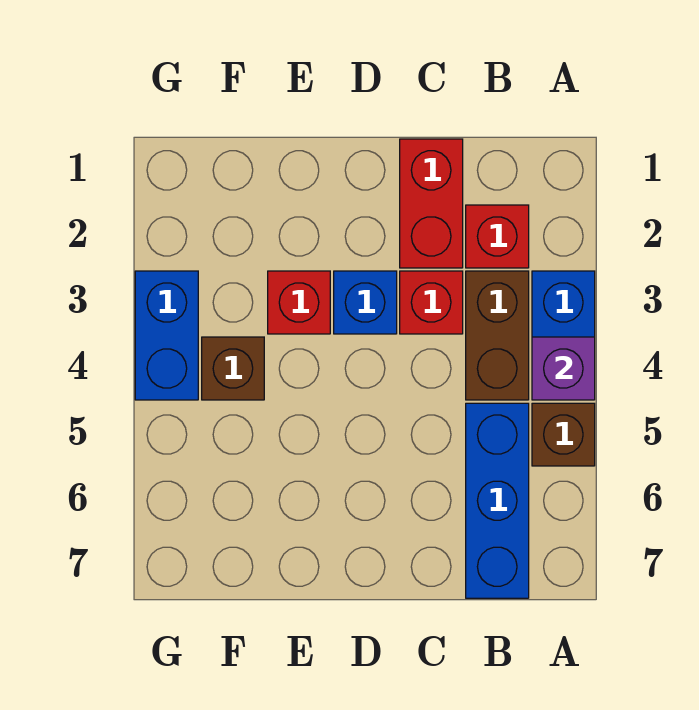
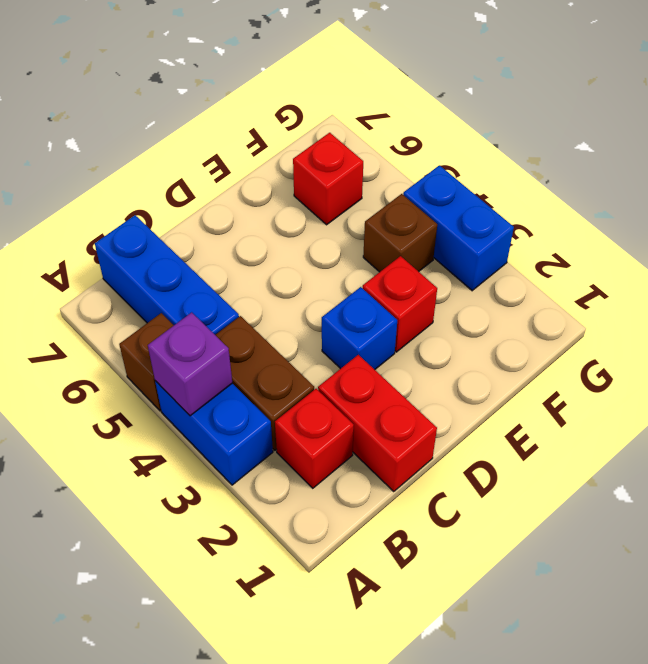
red brick C3 level 1 -> red brick F6 level 1

